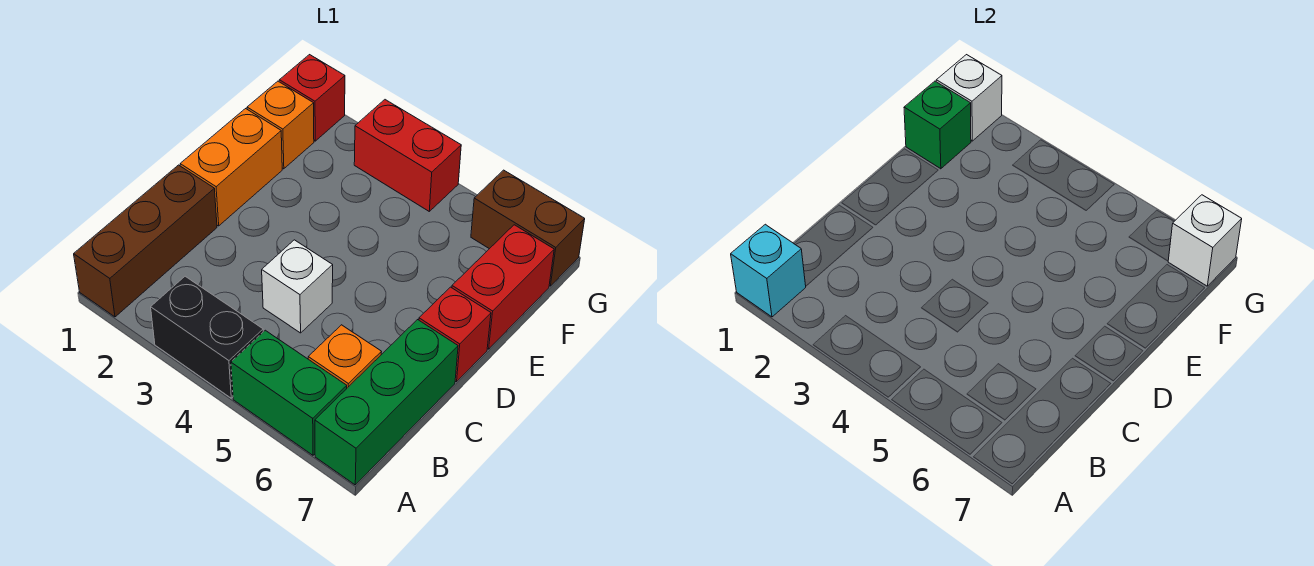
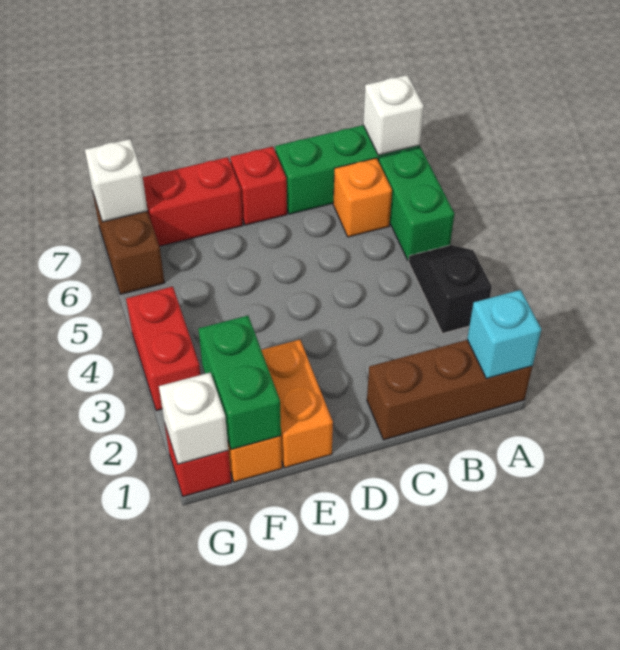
black brick A3:A4 level 1 -> black slope A3:A4 level 1 top 3
white brick C4 level 1 -> white brick A7 level 2
orange brick D1:E1 level 1 -> orange brick E1:E2 level 1
green brick F1 level 2 -> green brick F1:F2 level 2

